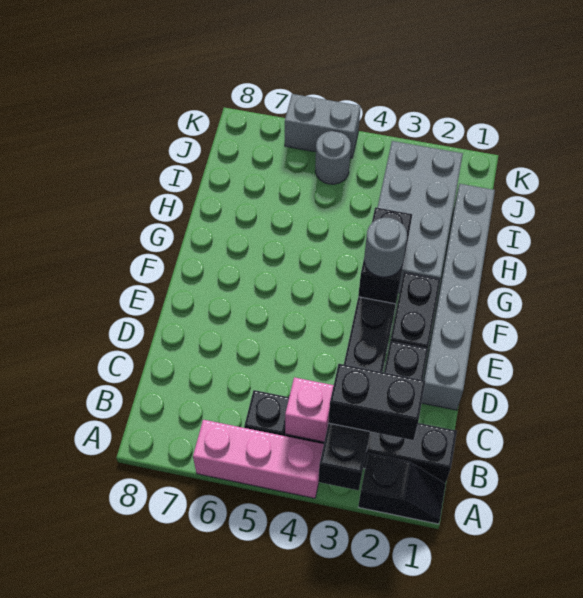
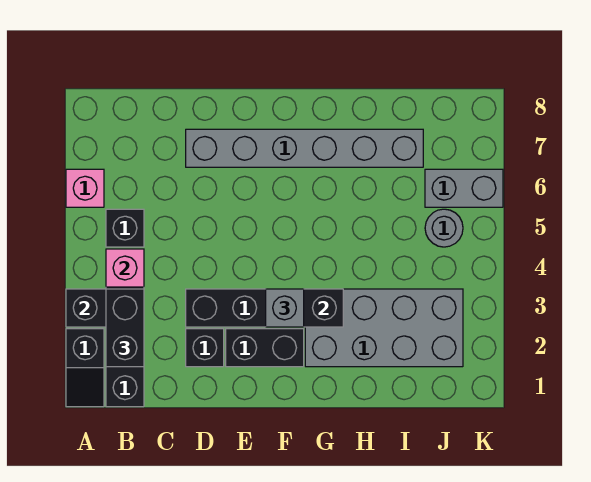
pink brick A4:A6 level 1 -> pink brick A6 level 1
grey brick D1:I1 level 1 -> grey brick D7:I7 level 1
grey round brick F3 level 3 -> grey brick F3 level 3
grey brick K5:K6 level 1 -> grey brick J6:K6 level 1

